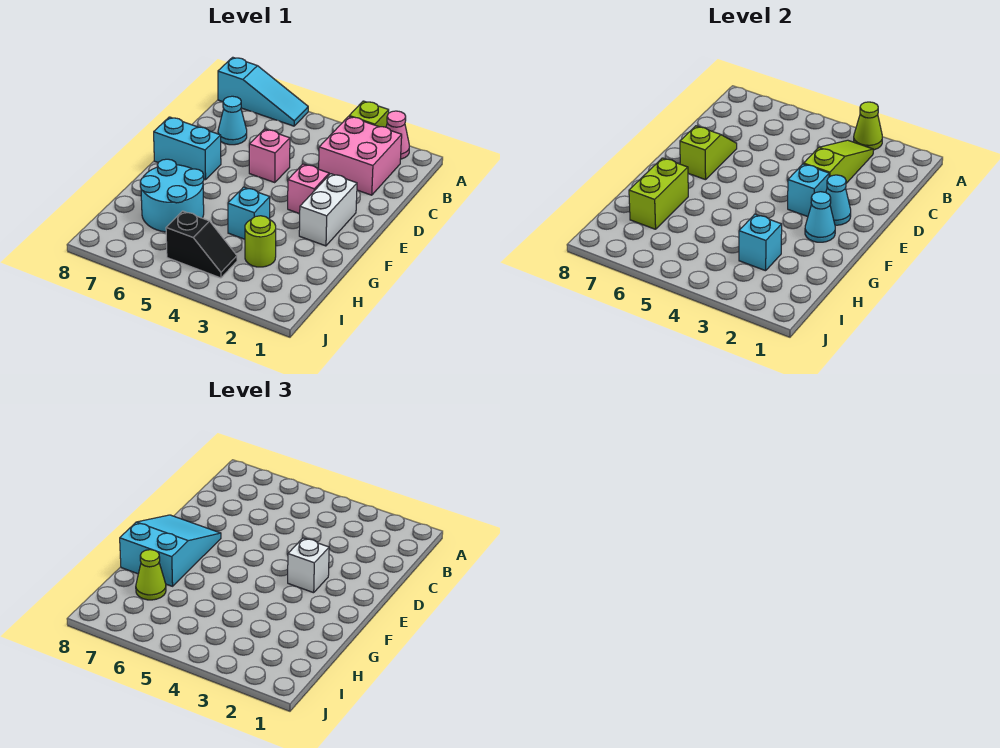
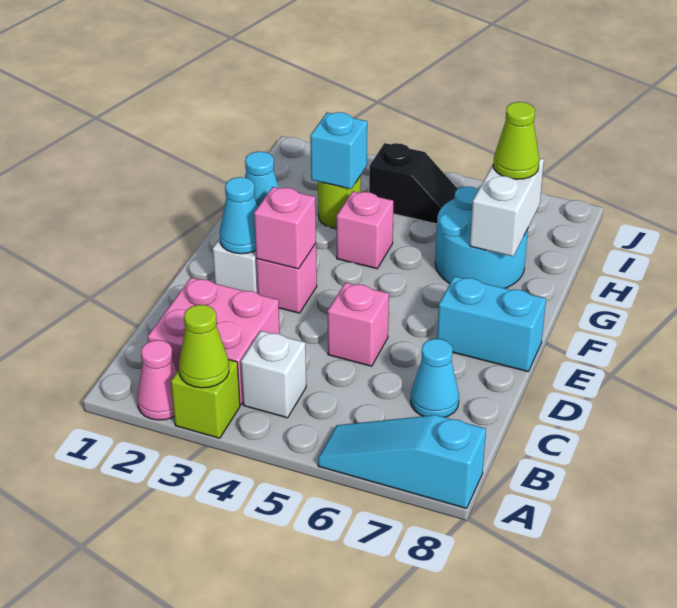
lime slope B3:D3 level 2 top D -> none
lime slope D7:E7 level 2 top E -> none
cyan brick E3 level 2 -> pink brick E3 level 2
white brick E3 level 3 -> white brick B4 level 1
cyan slope E7:G8 level 3 top G -> none
cyan brick G4 level 1 -> pink brick G4 level 1
lime brick G7:H7 level 2 -> white brick G7:H7 level 2
black slope I4:I5 level 1 top 5 -> black slope I4:I5 level 1 top 4

